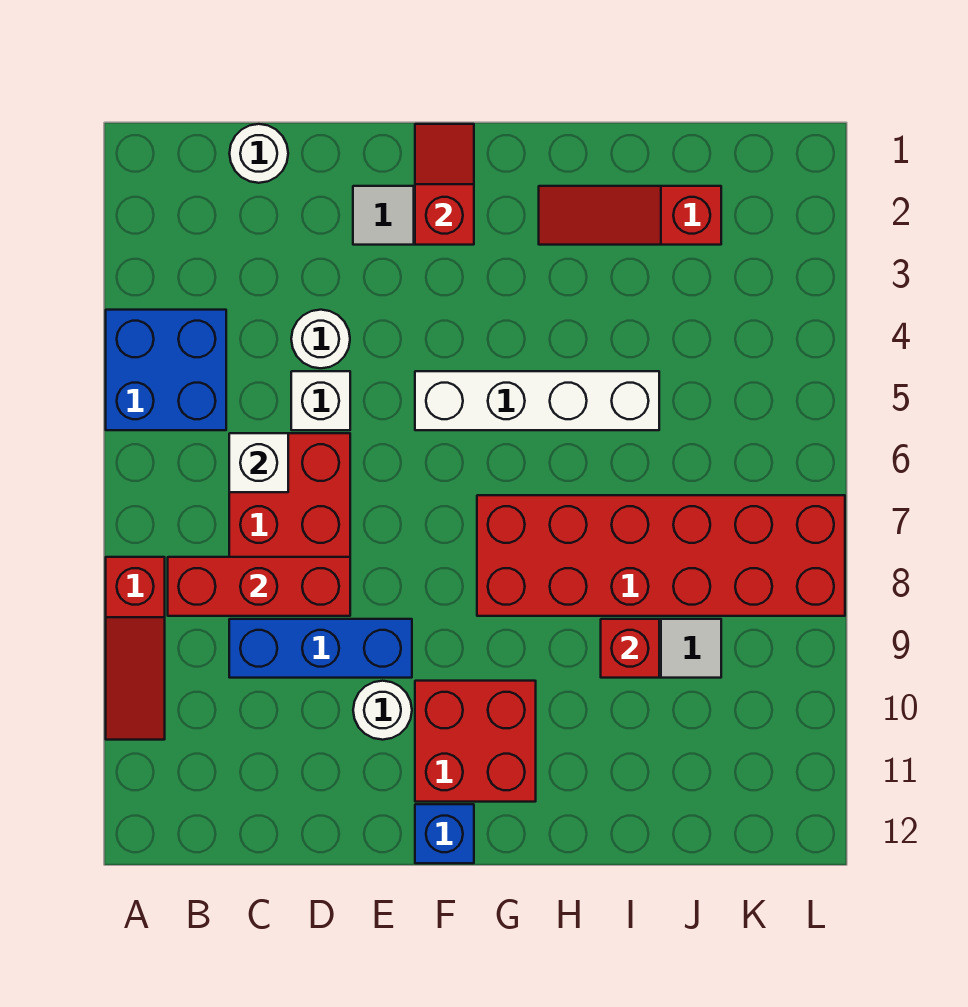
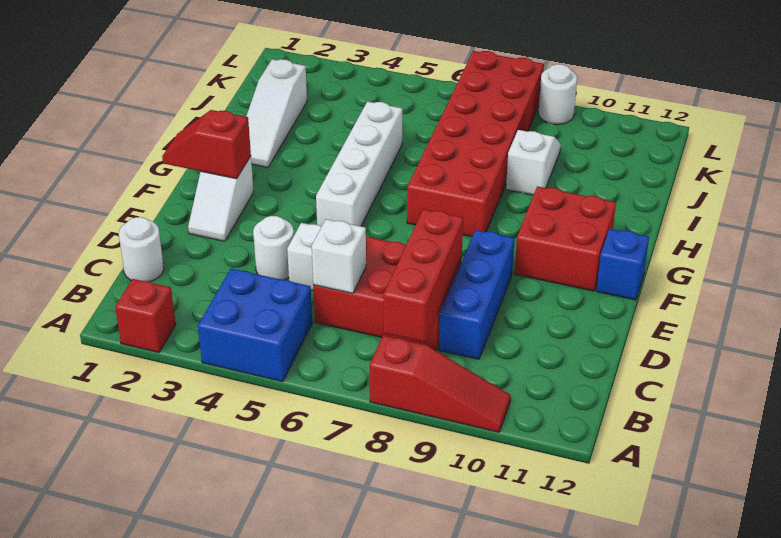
white round brick E10 level 1 -> white round brick L9 level 1
red slope H2:J2 level 1 top J -> white slope H2:J2 level 1 top J
red brick I9 level 2 -> red brick A2 level 1

